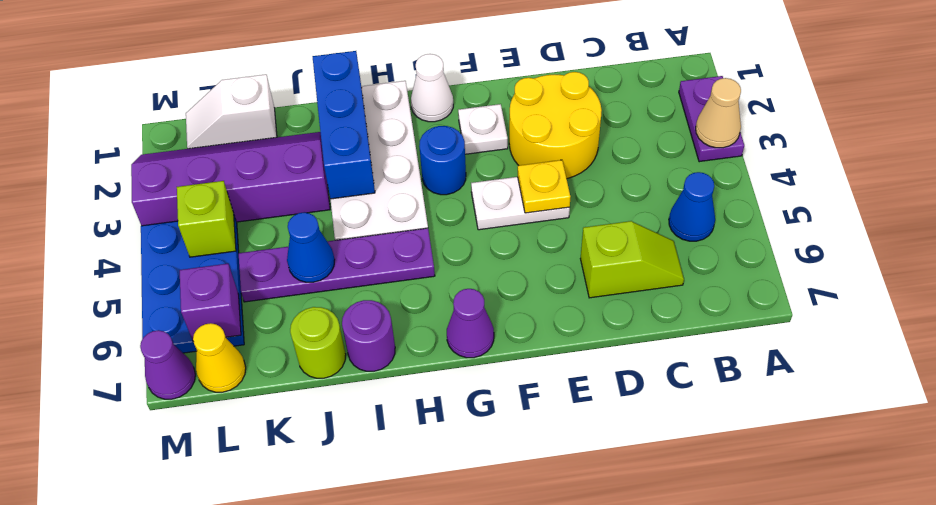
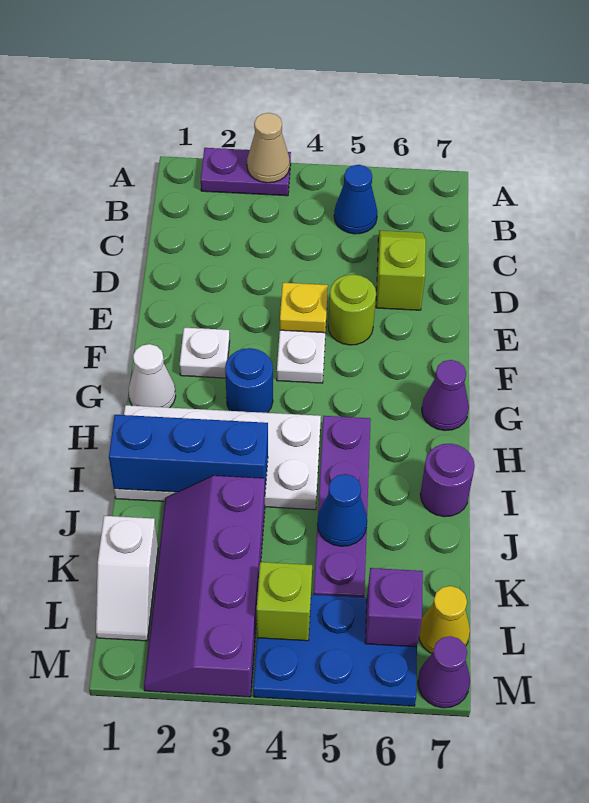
yellow round brick D2:E3 level 1 -> none
lime round brick J7 level 1 -> lime round brick E5 level 1

